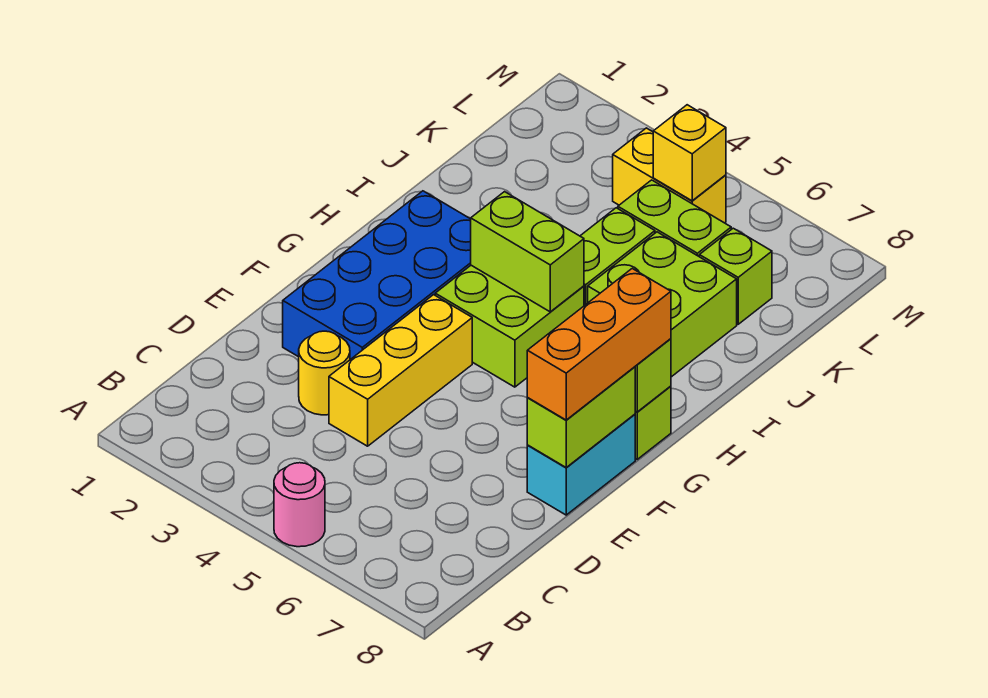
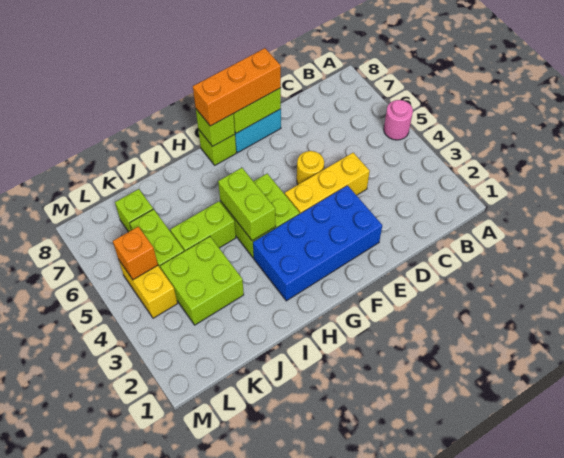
yellow round brick D3 level 1 -> yellow round brick E5 level 1
lime brick I6:J7 level 1 -> lime brick J3:K4 level 1
yellow brick L5 level 2 -> orange brick L5 level 2

